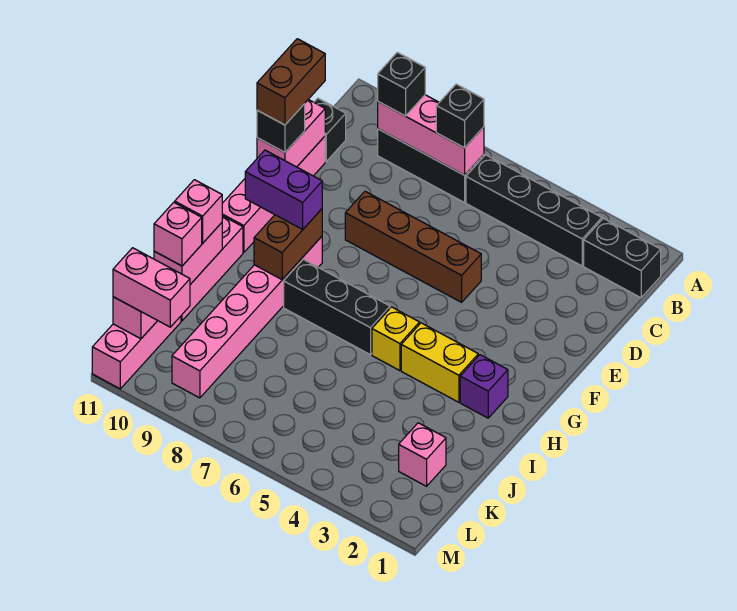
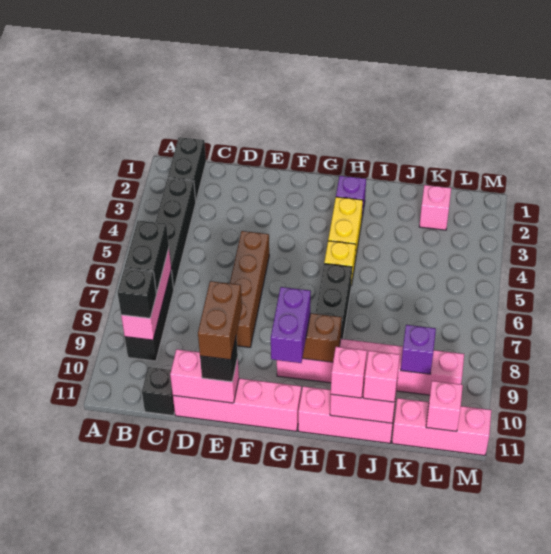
black brick B7 level 3 -> black brick B7:B8 level 3
brown brick D11:E11 level 4 -> brown brick E10:E11 level 4
none -> purple brick K9 level 2
pink brick L10:L11 level 3 -> none

